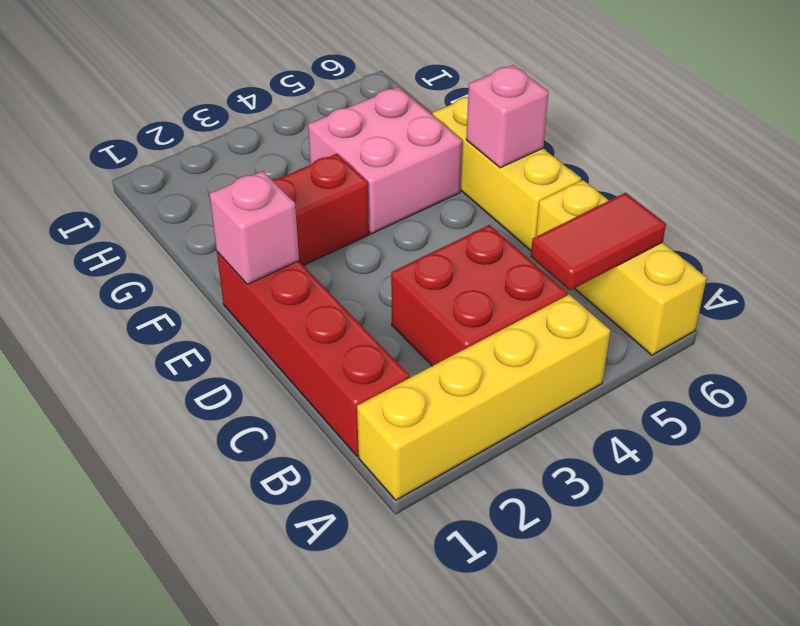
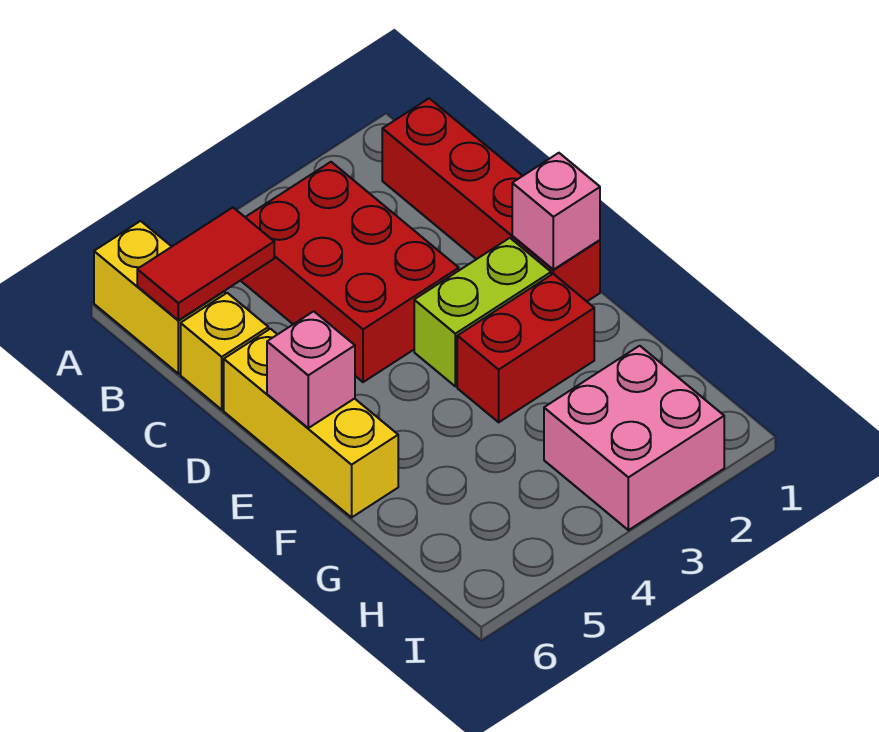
yellow brick A1:A4 level 1 -> none
red brick B3:C4 level 1 -> red brick B3:D4 level 1
none -> lime brick E2:E3 level 1
pink brick F4:G5 level 1 -> pink brick H2:I3 level 1

